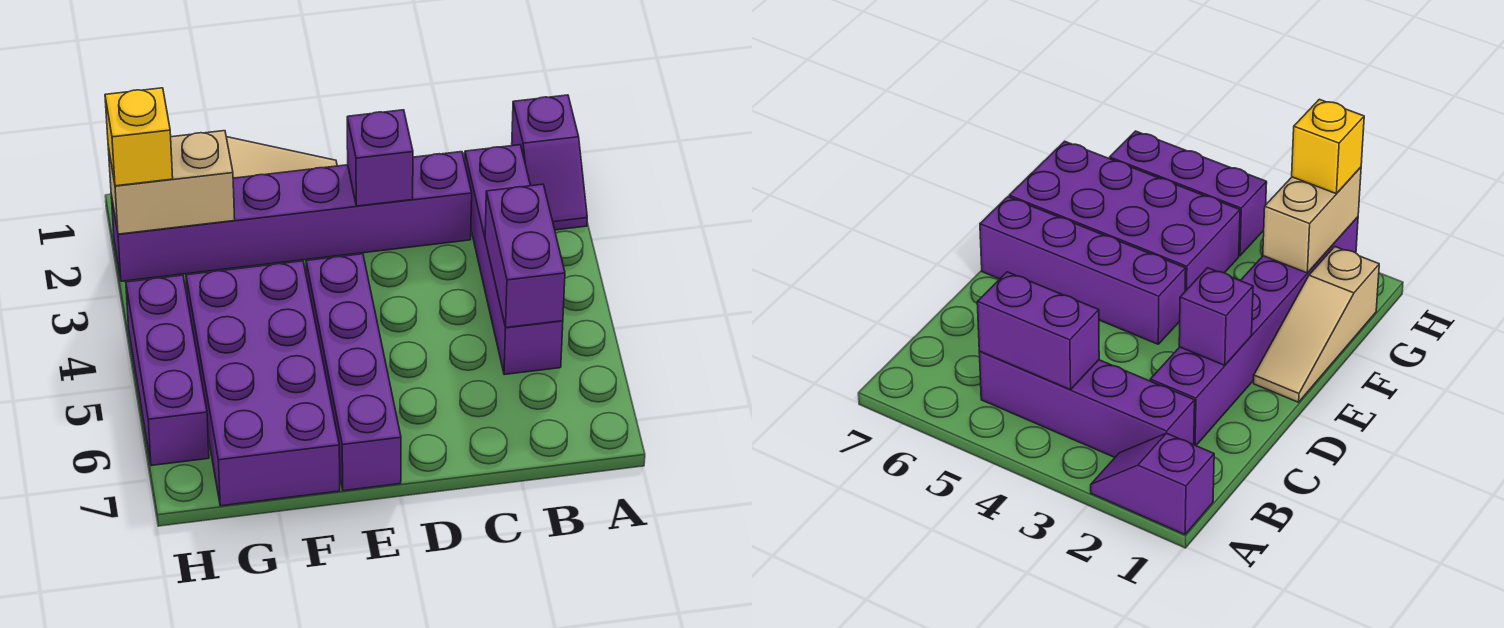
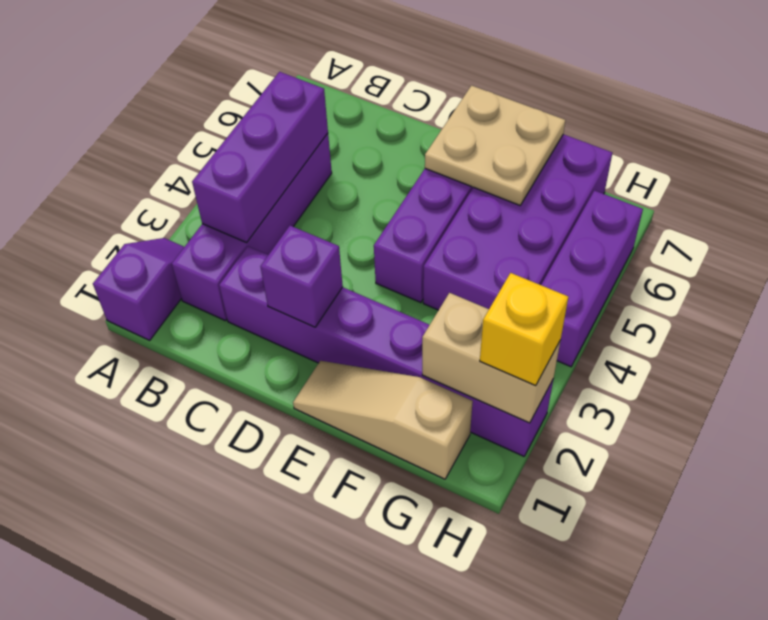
purple brick B4:B5 level 2 -> purple brick B3:B5 level 2
none -> tan plate E6:F7 level 2

